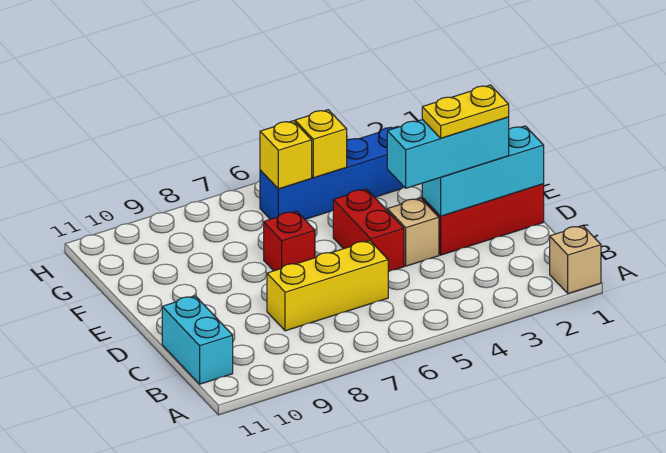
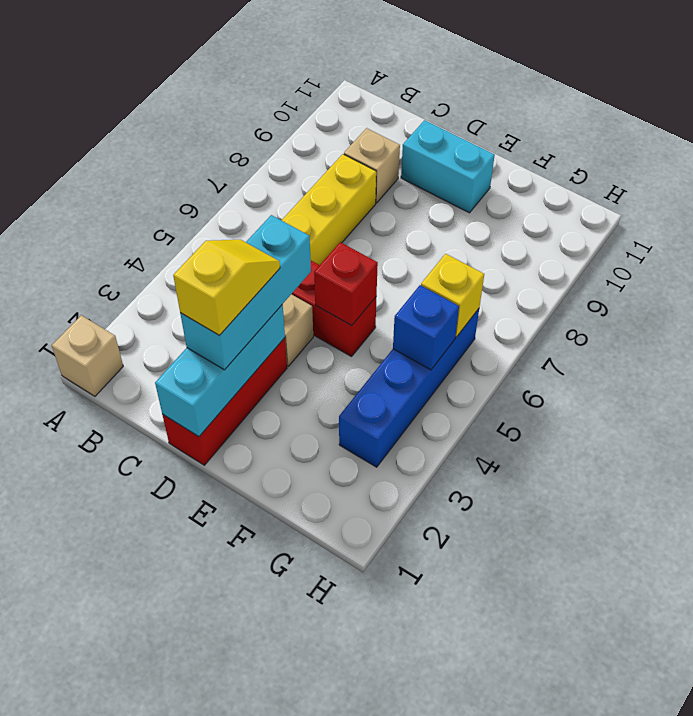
cyan brick B11:C11 level 1 -> cyan brick D10:E10 level 1
none -> tan brick C9 level 1
yellow plate D2:D3 level 4 -> yellow slope D2:D3 level 4 top 2
red brick E7 level 1 -> red brick E5 level 2
yellow brick G5 level 2 -> blue brick G5 level 2

